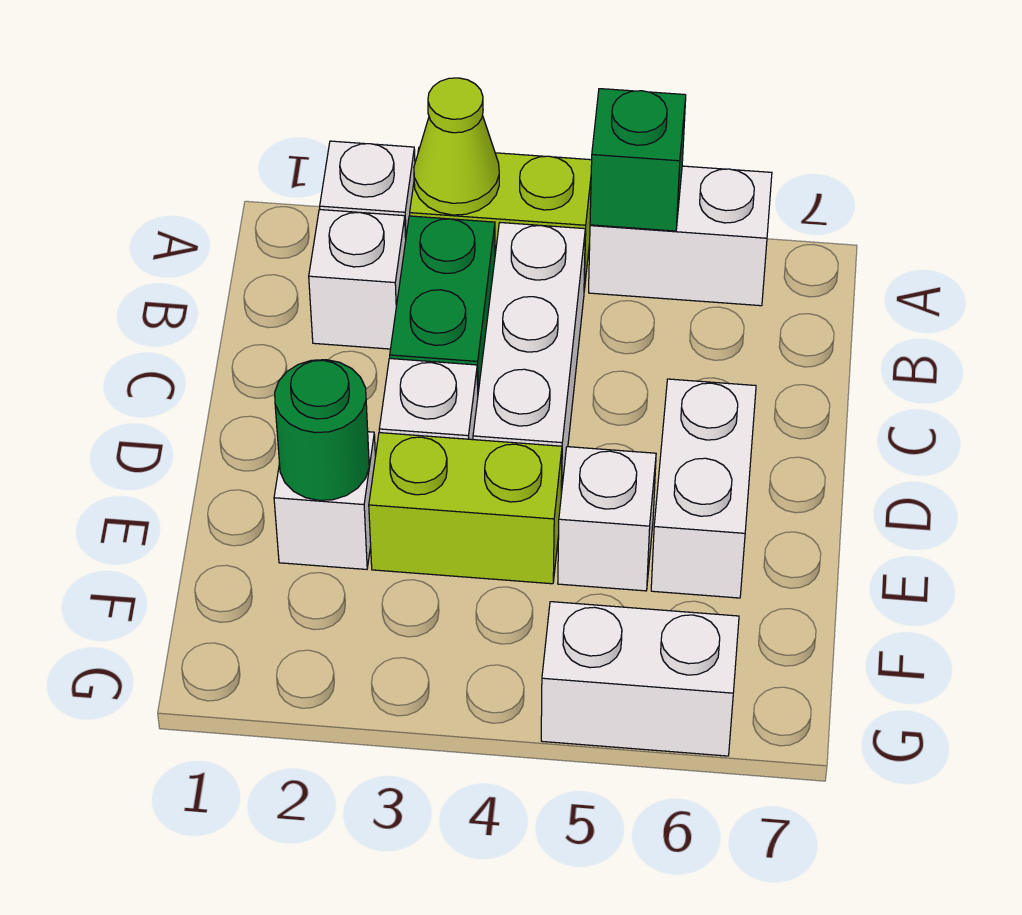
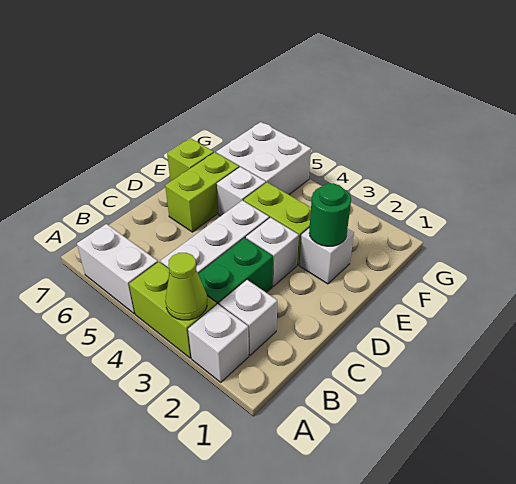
green brick A5 level 2 -> none
white brick D6:E6 level 1 -> lime brick D6:E6 level 1
none -> lime brick E7 level 1
white brick G5:G6 level 1 -> white brick F5:G6 level 1

